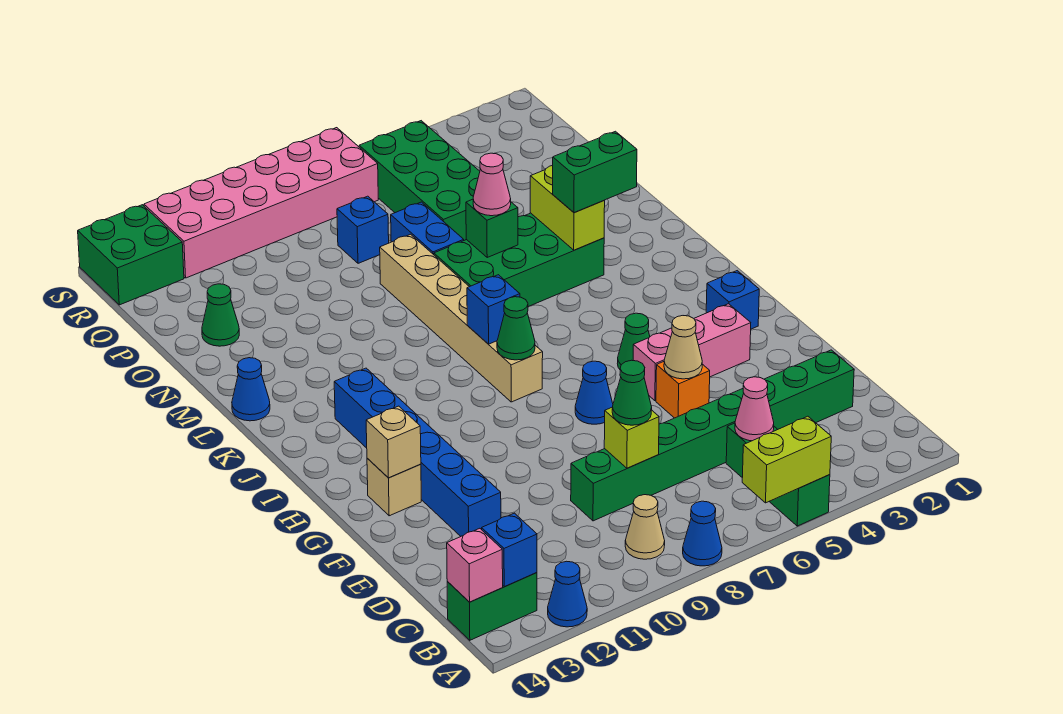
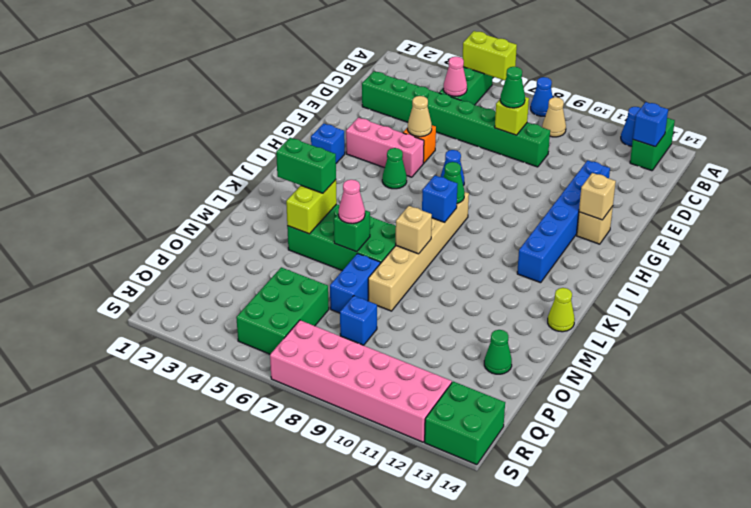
green brick B13:B14 level 1 -> green brick A13:B13 level 1
pink brick B14 level 2 -> none
none -> tan brick L8 level 2
blue cone L14 level 1 -> lime cone L14 level 1
green brick O5:R6 level 1 -> green brick P5:R6 level 1

